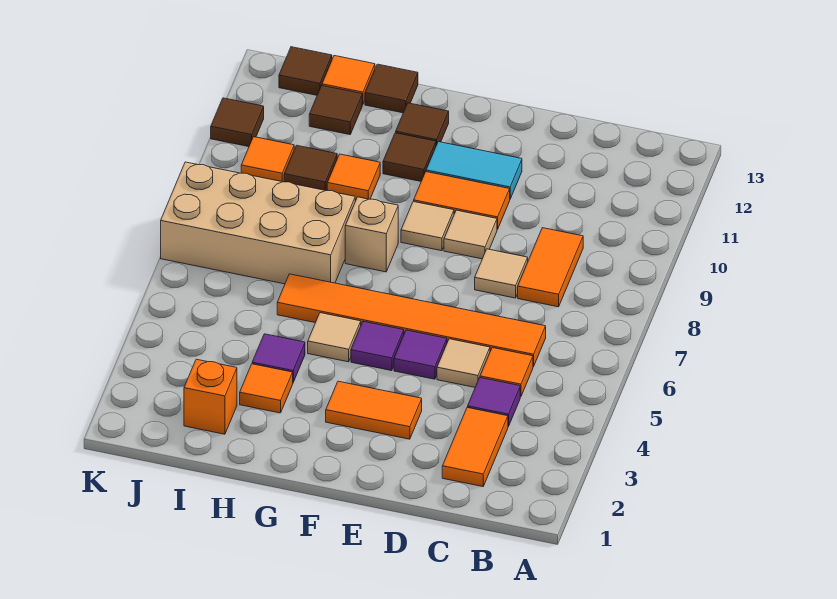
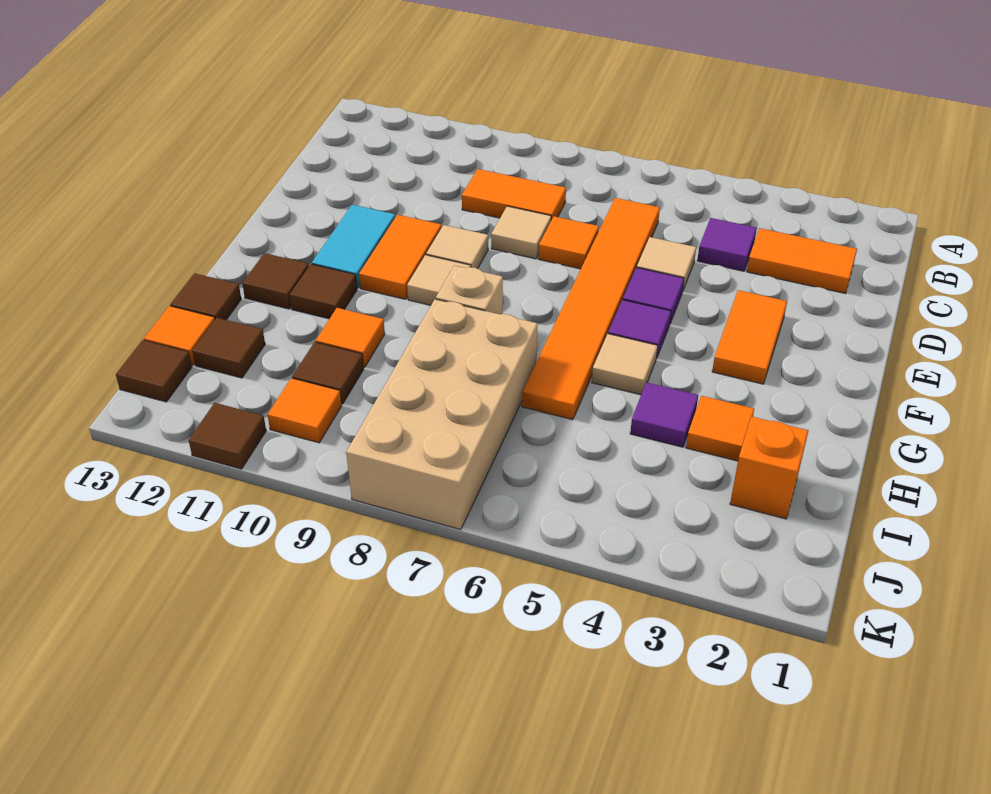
orange tile C5 level 1 -> orange tile D7 level 1

